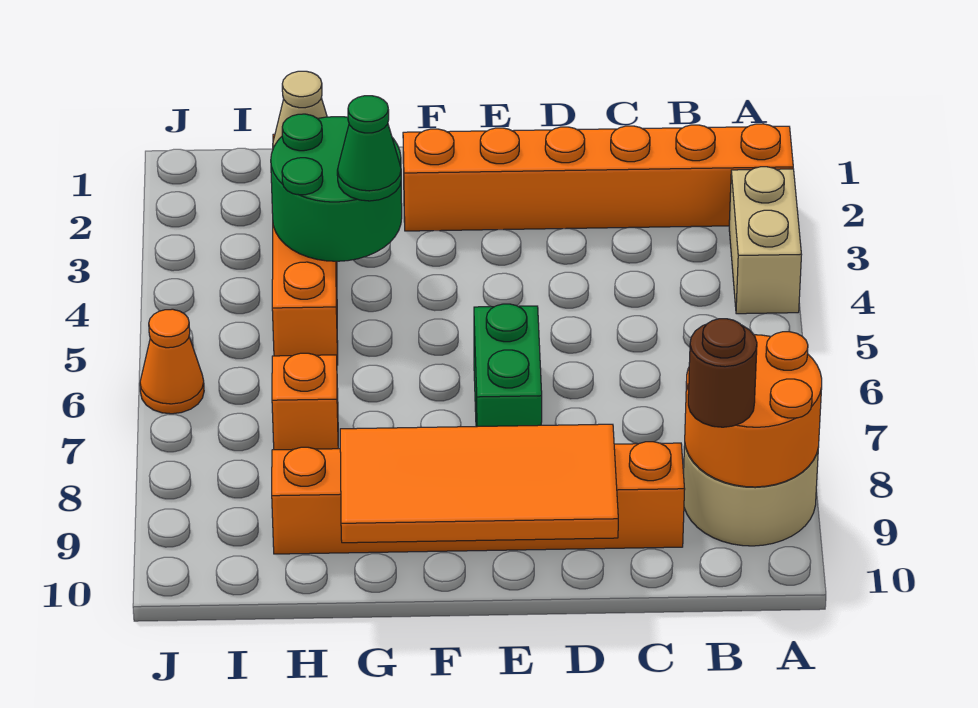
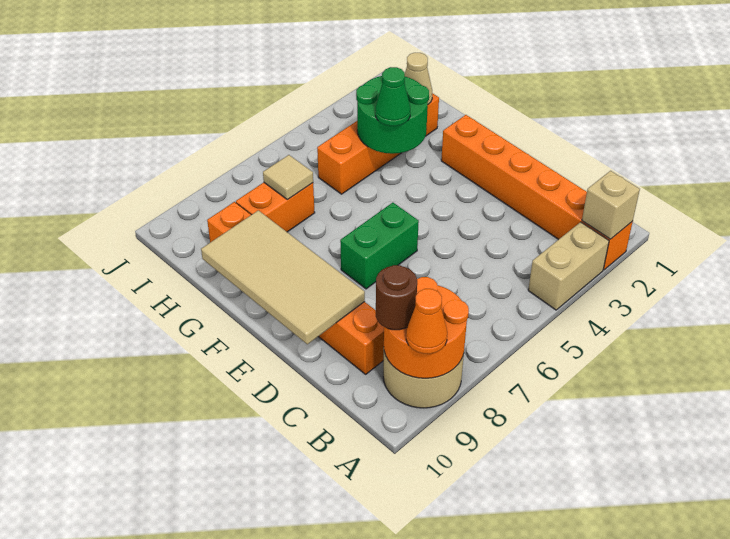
none -> tan brick A2 level 2
orange tile D9:G10 level 2 -> tan tile D9:G10 level 2
orange brick H7 level 1 -> orange brick H7:H8 level 1
none -> tan tile H7 level 2
orange cone J6 level 1 -> orange cone A9 level 3

